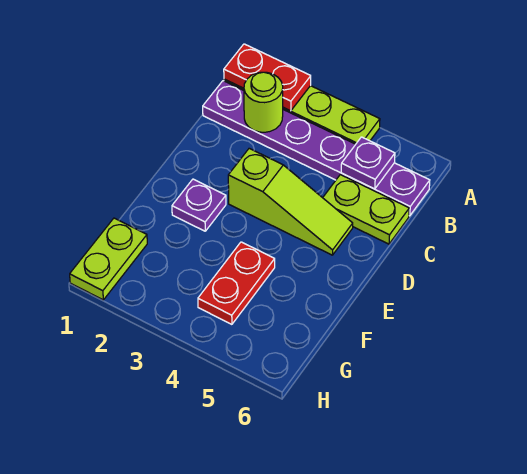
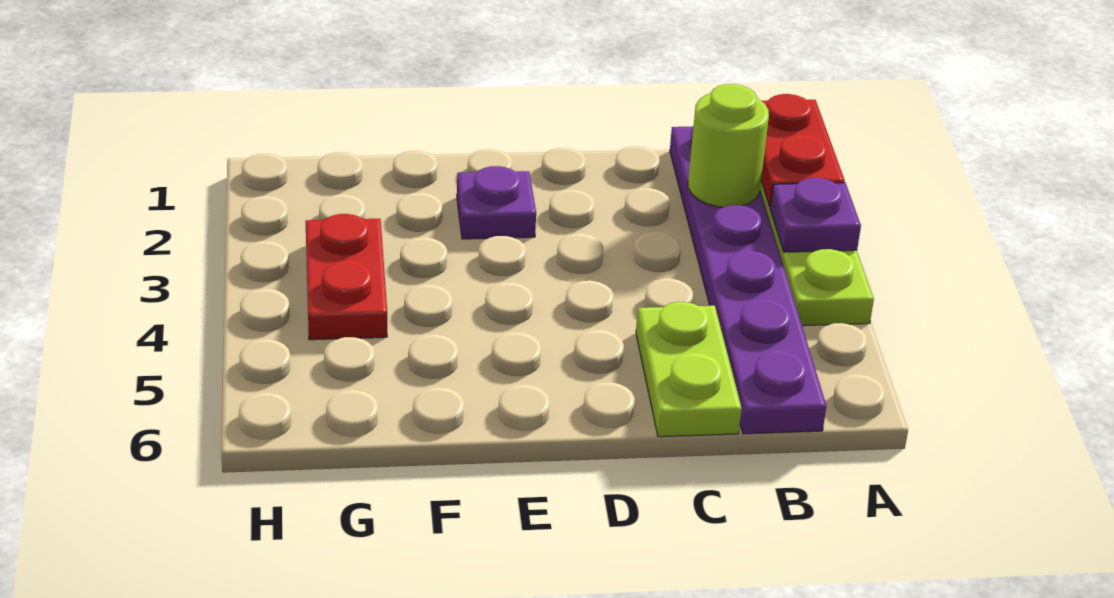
purple plate B5 level 2 -> purple plate A3 level 2
lime slope D3:D5 level 1 top 3 -> none
red plate F4:G4 level 1 -> red plate G3:G4 level 1
lime plate G1:H1 level 1 -> none

